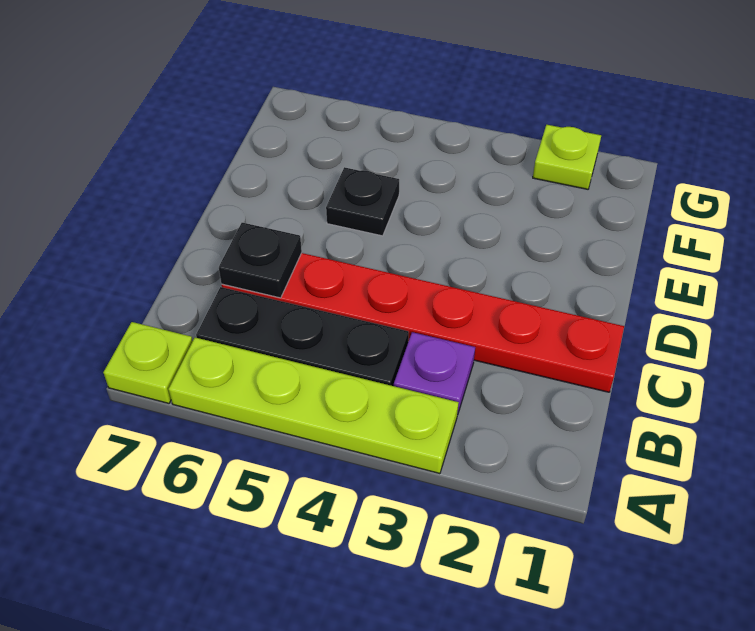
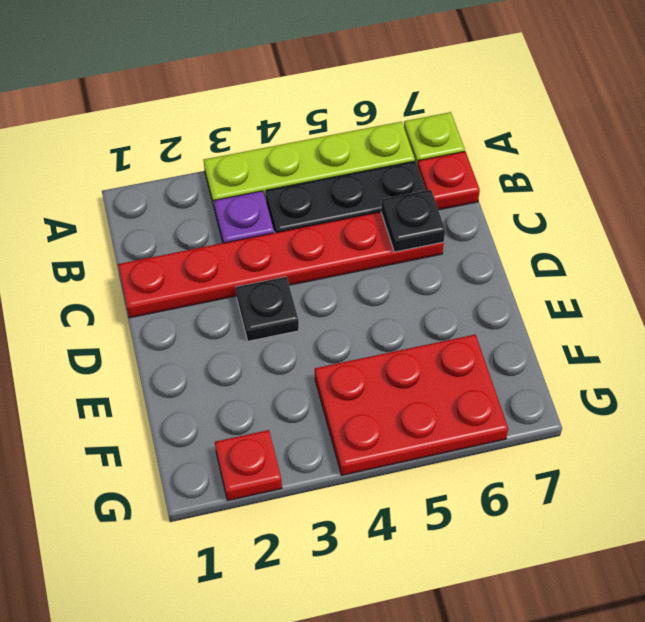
none -> red plate B7 level 1
black plate E5 level 1 -> black plate D3 level 1
none -> red plate F4:G6 level 1
lime plate G2 level 1 -> red plate G2 level 1

